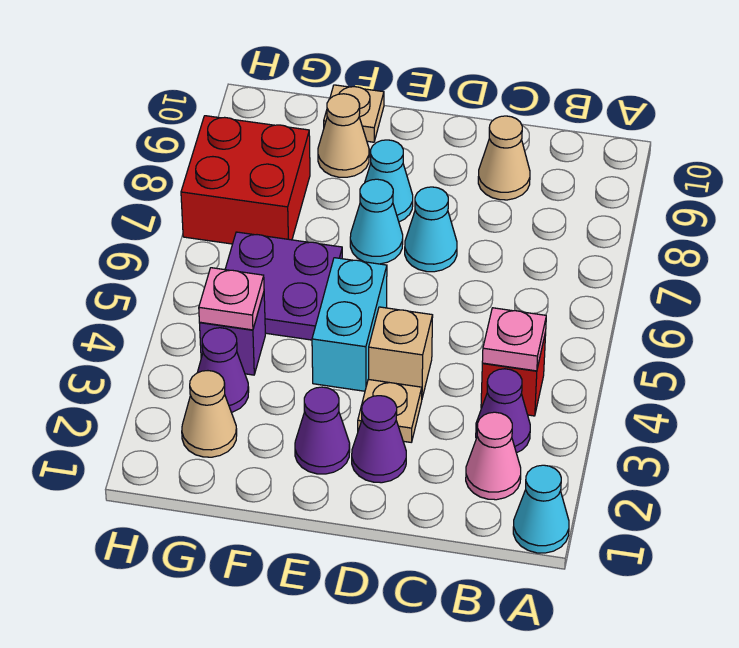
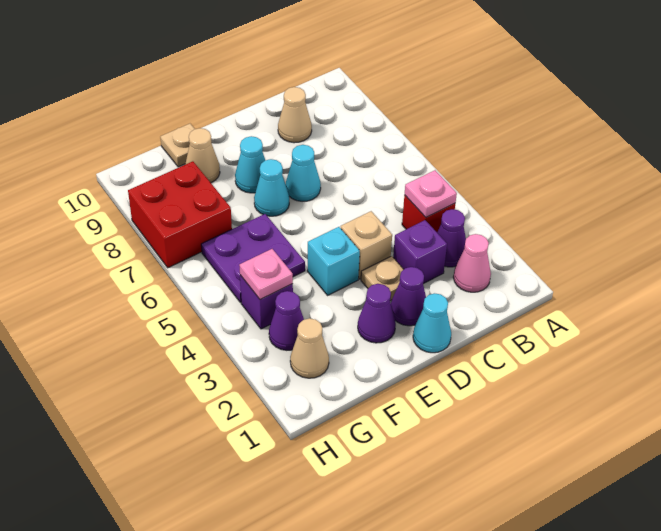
cyan cone A1 level 1 -> cyan cone D1 level 1
none -> purple brick C3 level 1
cyan brick E4:E5 level 1 -> cyan brick E4 level 1

